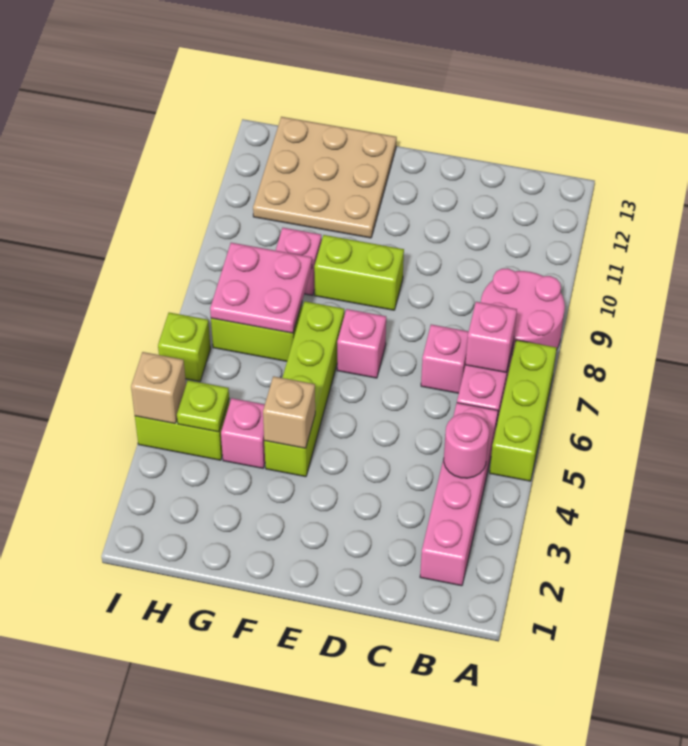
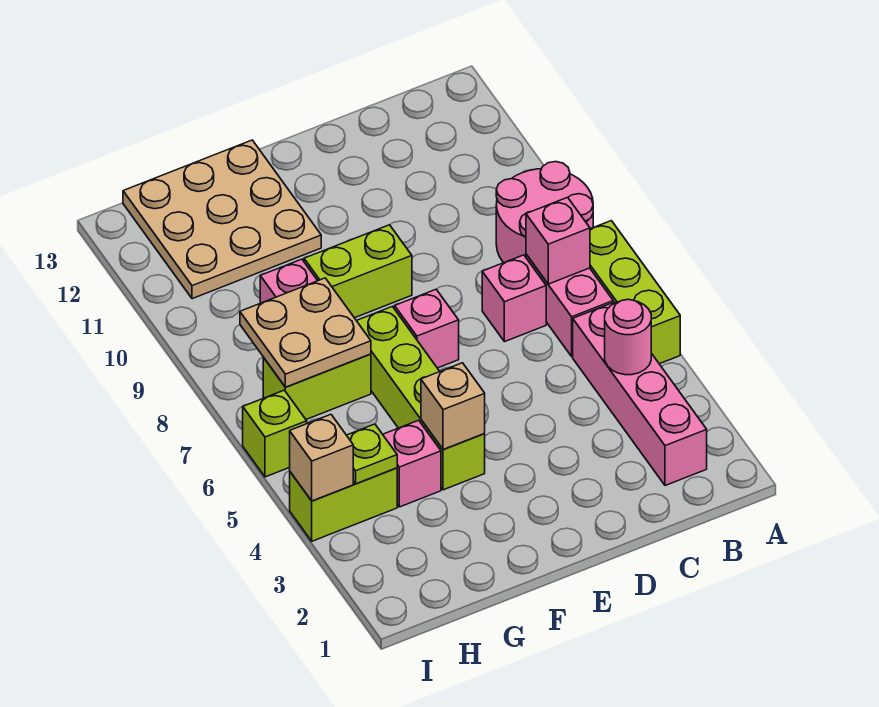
pink plate G7:H8 level 2 -> tan plate G7:H8 level 2

